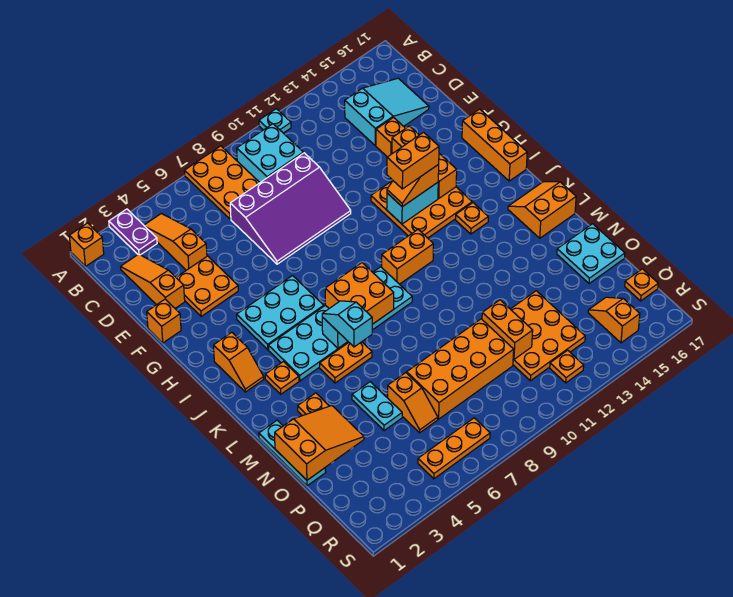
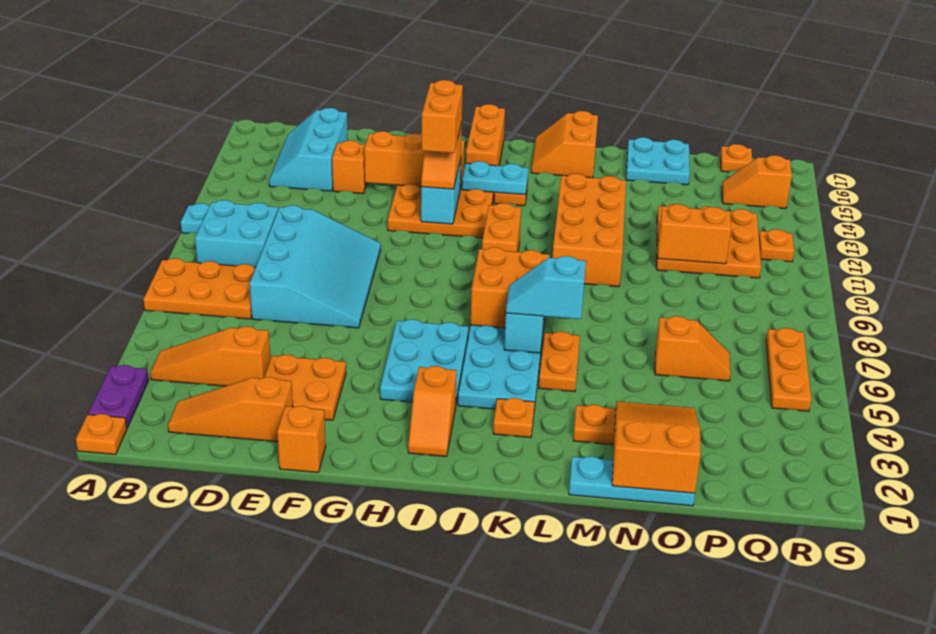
orange brick A1 level 1 -> orange plate A1 level 1
purple plate A3:B3 level 1 -> purple plate A2:A3 level 1
cyan slope C14:D16 level 1 top 14 -> cyan slope C14:D16 level 1 top D
purple slope D7:F10 level 1 top D -> cyan slope D7:F10 level 1 top D
orange brick G17:I17 level 1 -> orange brick I15:I17 level 1
orange slope I2:J2 level 1 top I -> orange slope I2:I3 level 1 top 3
cyan plate N5:O5 level 1 -> cyan plate I14:J14 level 2
orange brick O7:P10 level 1 -> orange brick L10:M13 level 1

